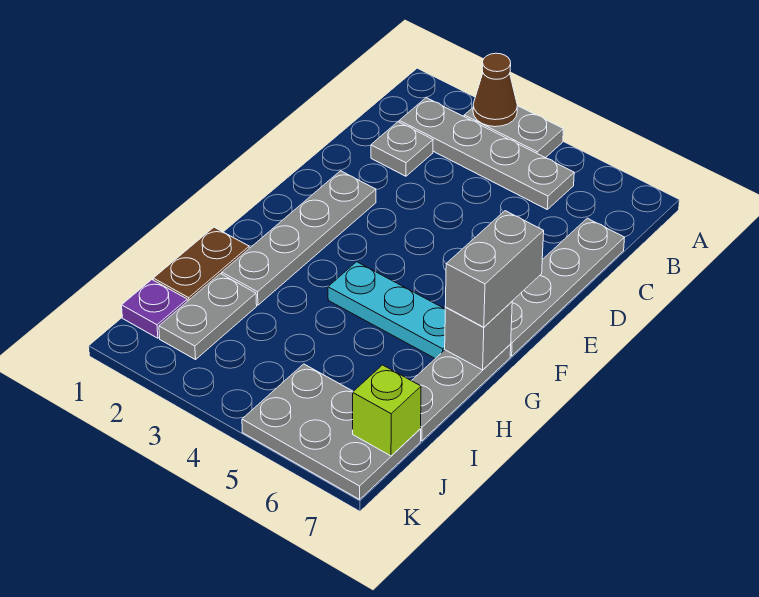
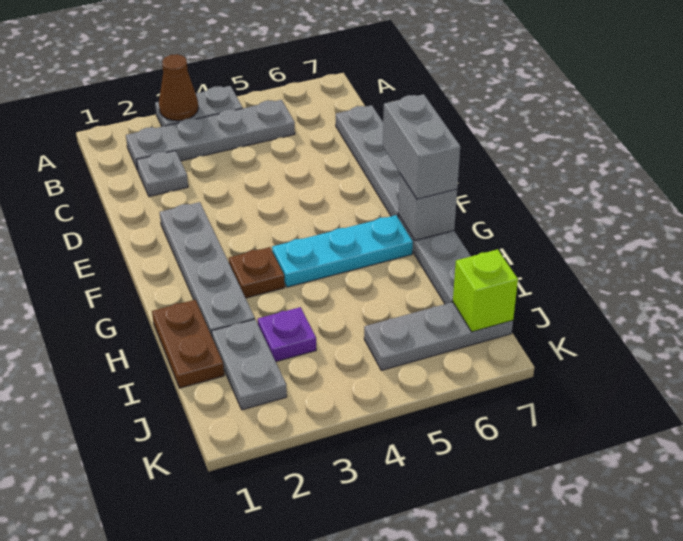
none -> brown plate G3 level 1
purple plate J1 level 1 -> purple plate I3 level 1
grey plate J5:K7 level 1 -> grey plate J5:J7 level 1

